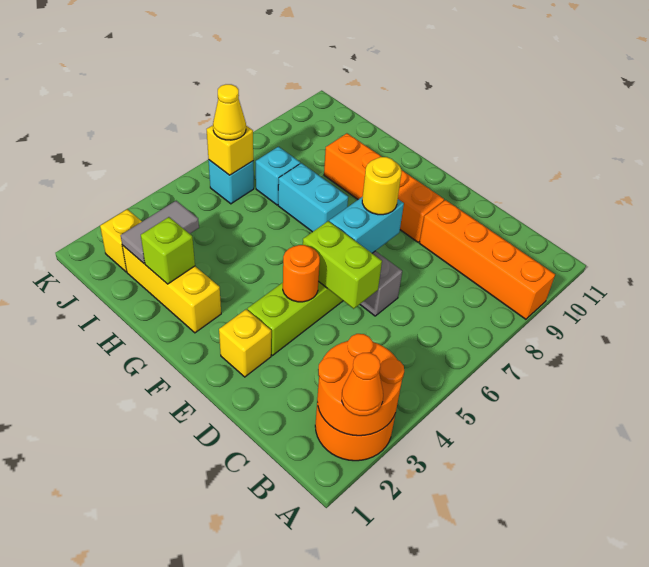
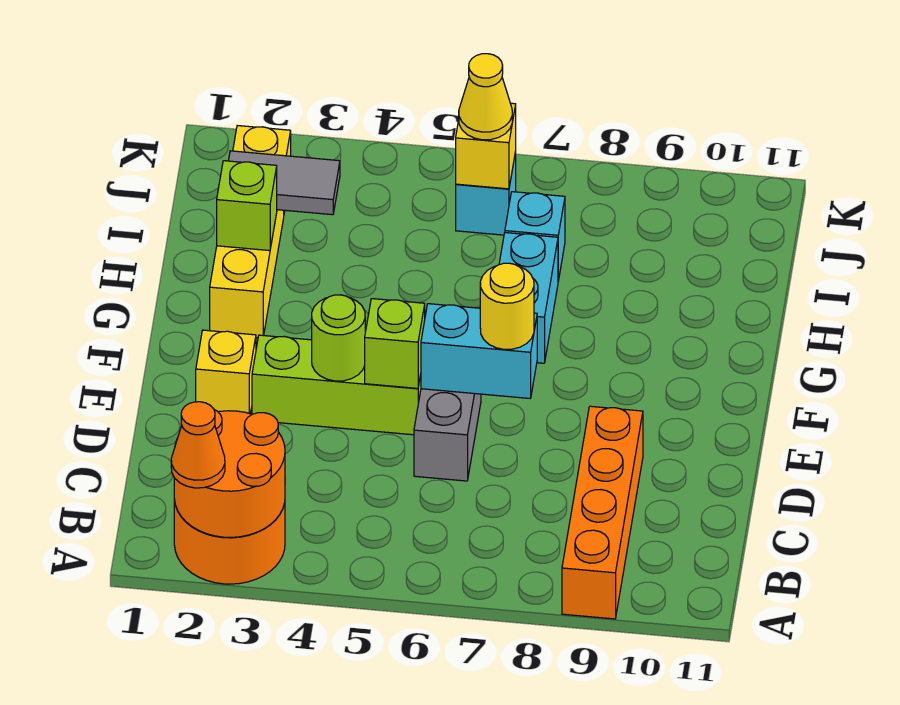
lime brick D5:E5 level 2 -> lime brick E5 level 2
orange round brick E4 level 2 -> lime round brick E4 level 2
orange brick E9:H9 level 1 -> none

